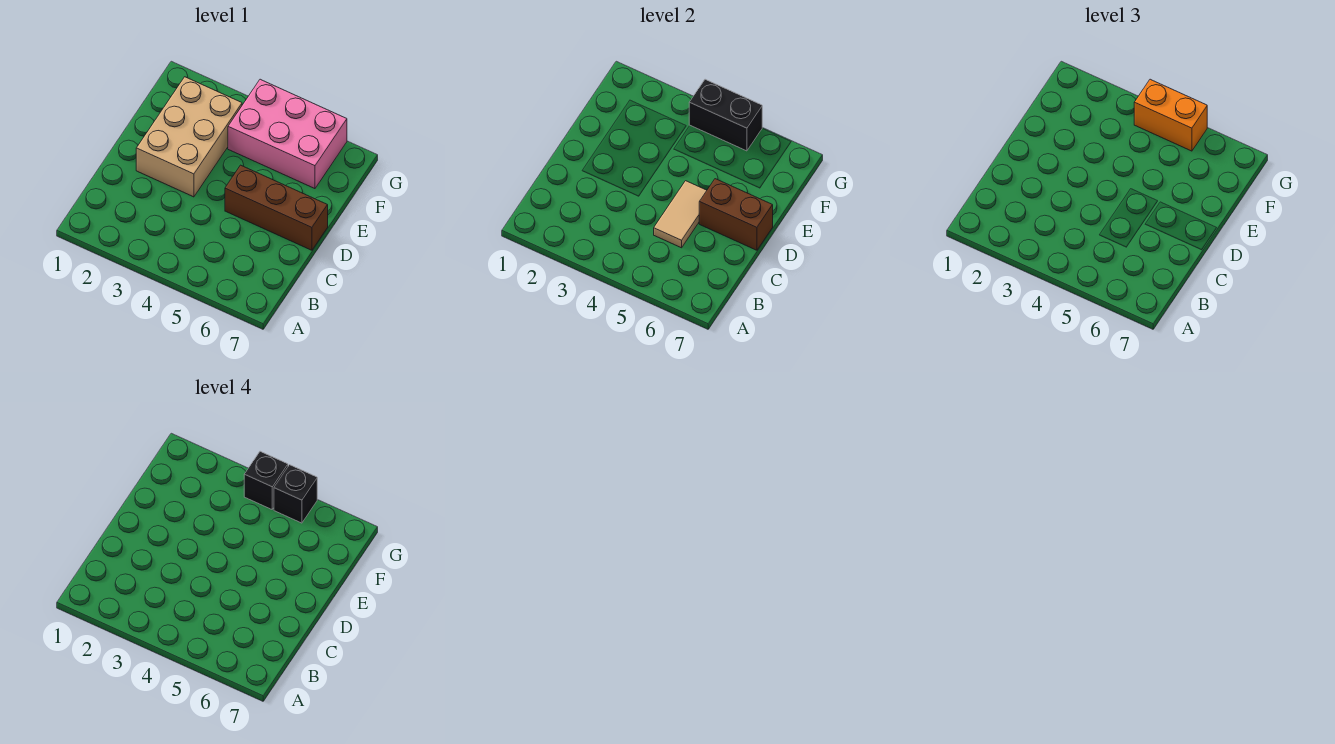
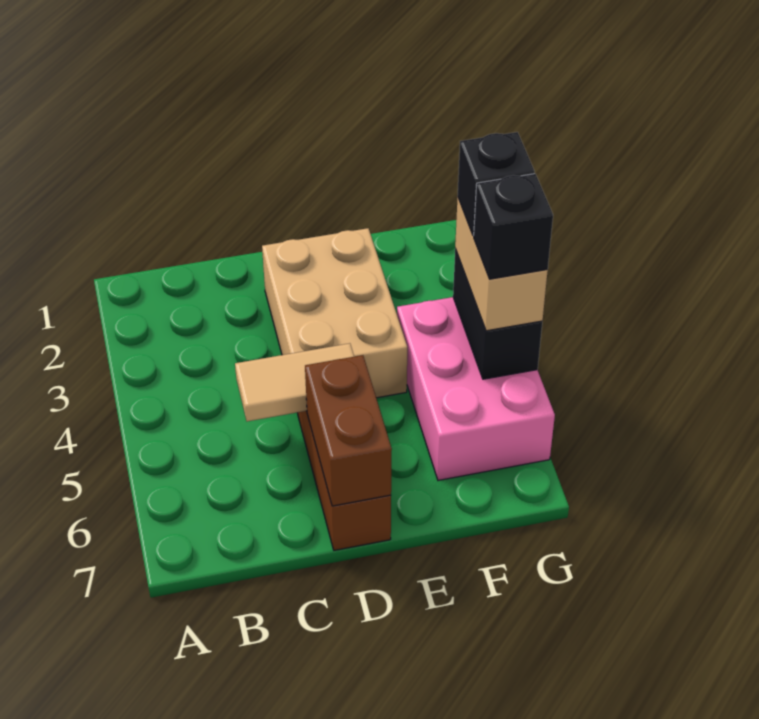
tan brick D2:F3 level 1 -> tan brick D2:E4 level 1
orange brick G4:G5 level 3 -> tan brick G4:G5 level 3

